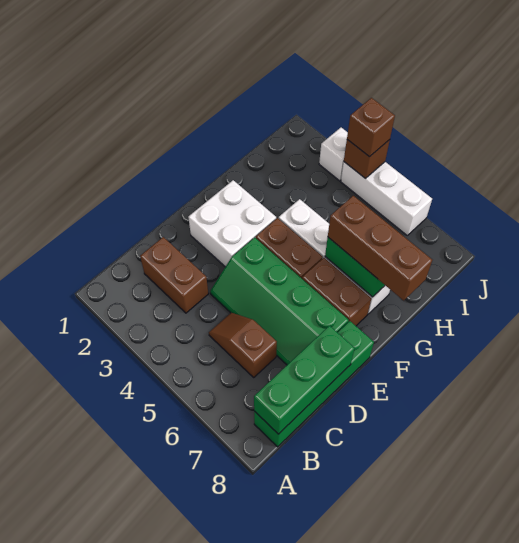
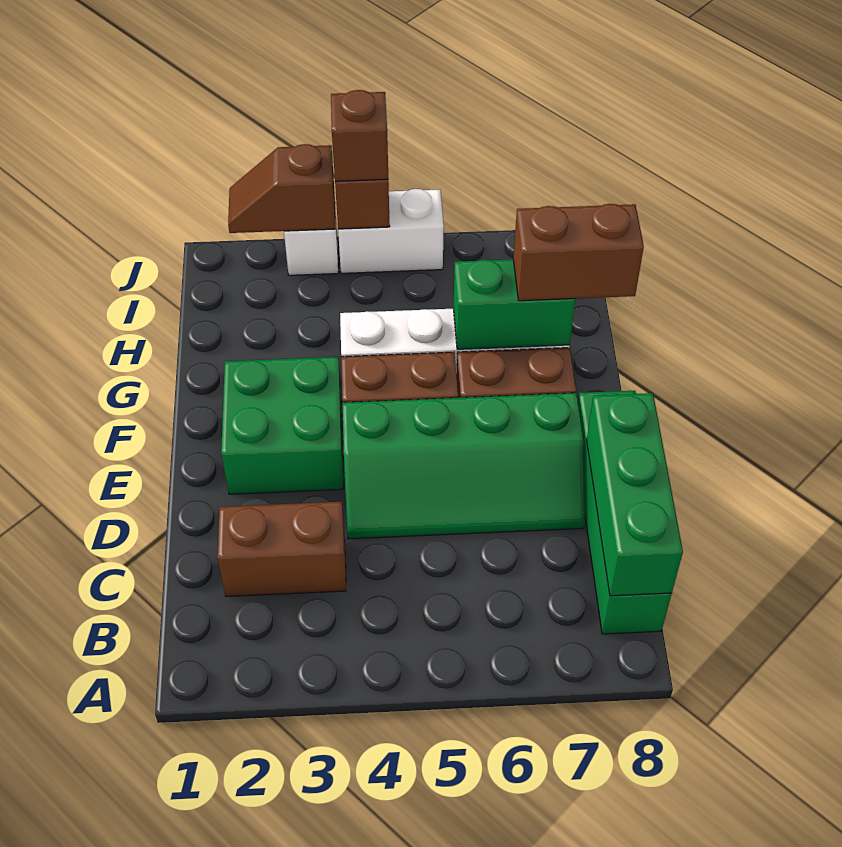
brown slope C5:C6 level 1 top 6 -> brown slope J2:J3 level 2 top 3
white brick E2:F3 level 1 -> green brick E2:F3 level 1
brown brick G6:G8 level 3 -> brown brick G7:G8 level 3
white brick J4:J6 level 1 -> white brick J4:J5 level 1

